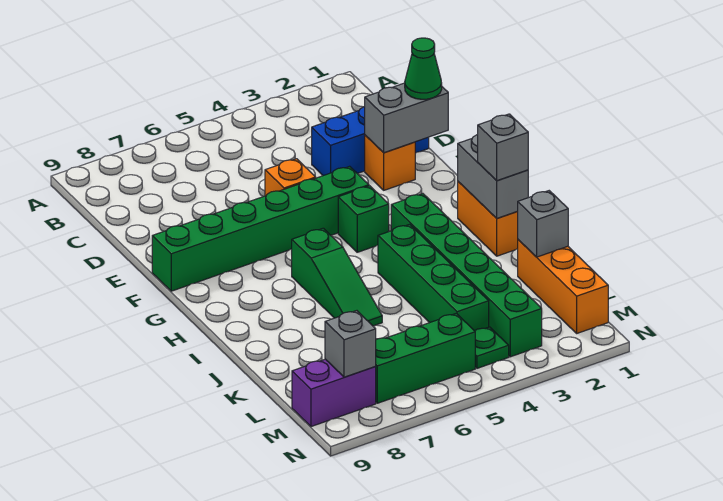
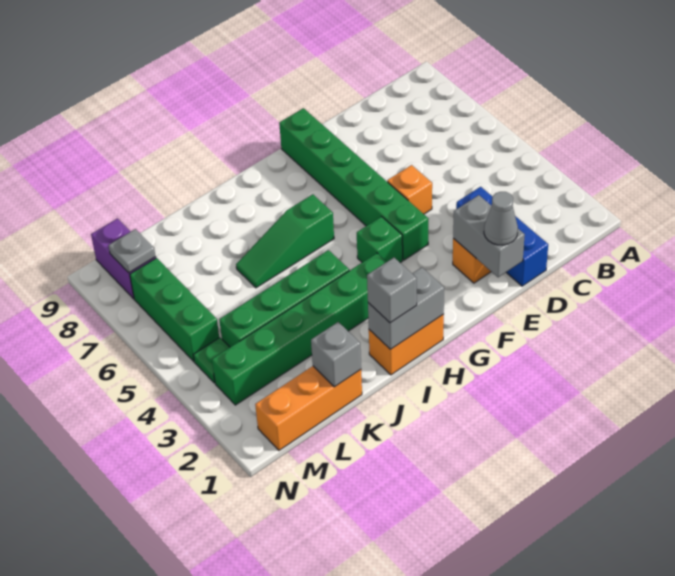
green cone E1 level 3 -> grey cone E1 level 3
grey brick M8 level 2 -> grey plate M8 level 2

